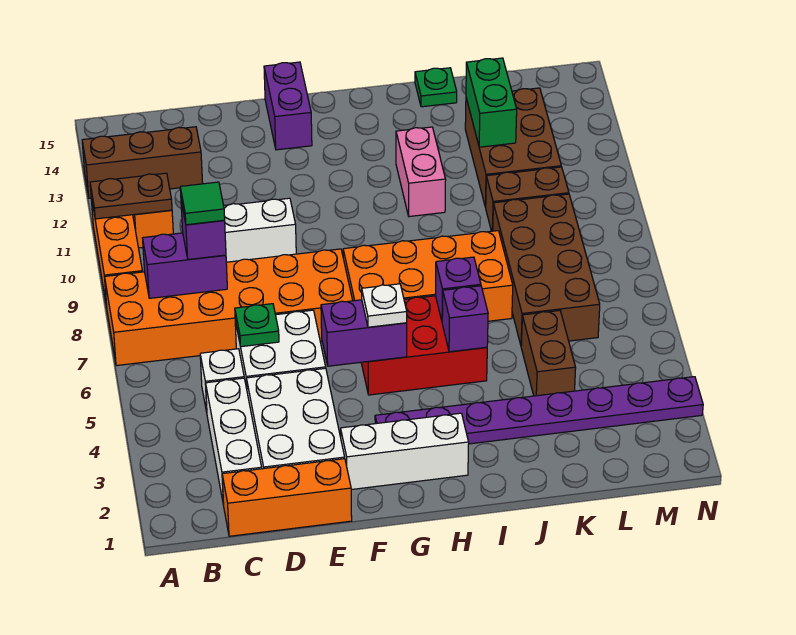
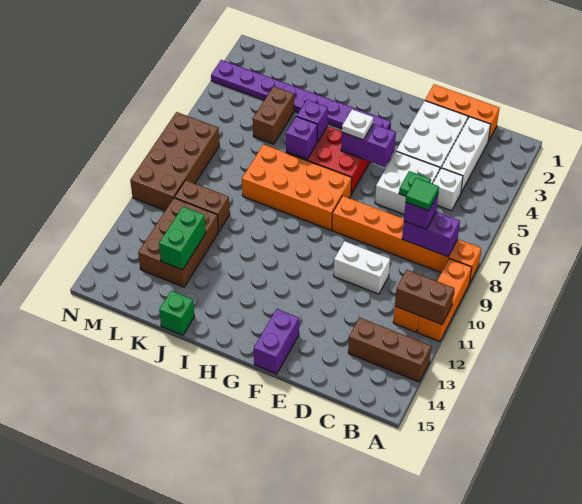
orange brick A7:F8 level 1 -> orange brick A8:F8 level 1
brown plate A11:B11 level 2 -> brown brick A11:B11 level 2
white brick F2:H2 level 1 -> none
pink brick I11:I12 level 1 -> none
green plate J15 level 1 -> green brick J15 level 1
brown brick K6:L9 level 1 -> brown brick M7:N10 level 1

